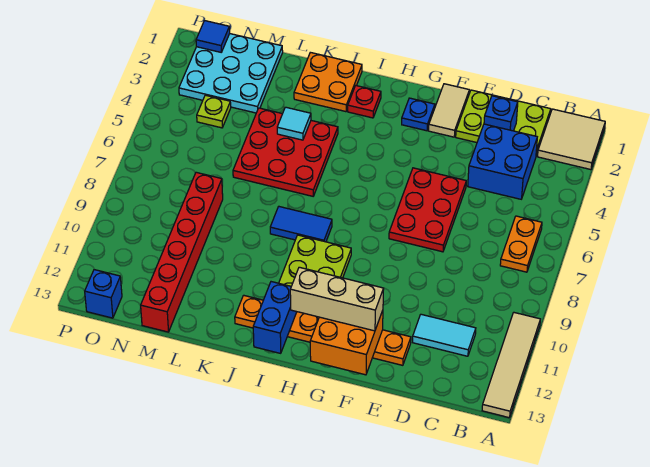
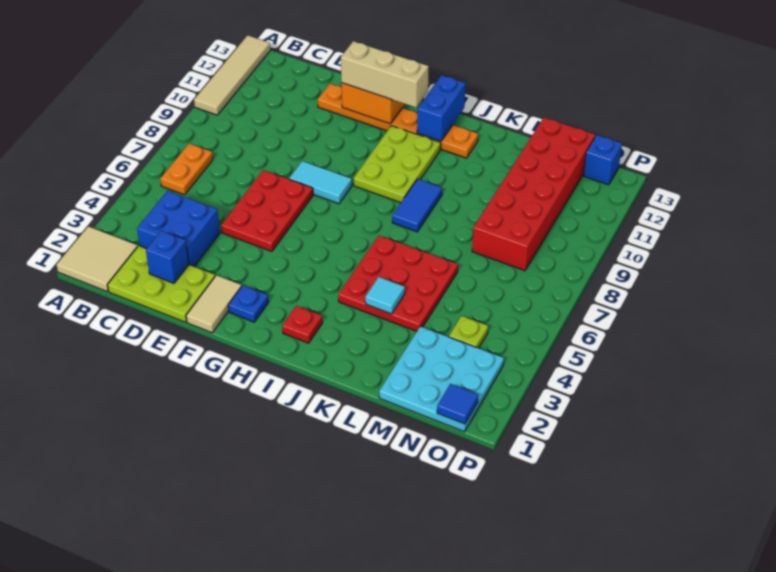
cyan tile C11:D11 level 1 -> cyan tile F8:G8 level 1
blue tile I8:J8 level 1 -> blue tile J8:J9 level 1
orange plate J1:K2 level 1 -> none
red brick M8:M13 level 1 -> red brick M8:N13 level 1

